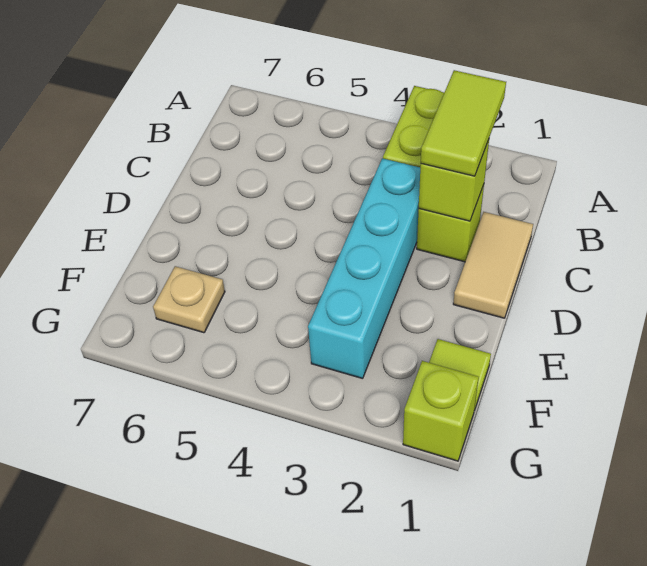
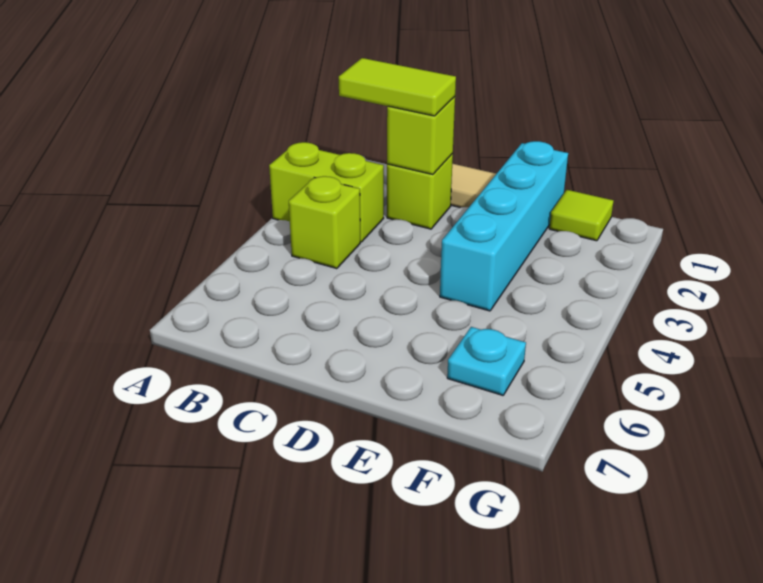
cyan brick C3:F3 level 1 -> cyan brick E1:E4 level 1
tan plate F6 level 1 -> cyan plate F6 level 1
lime brick G1 level 1 -> lime brick B4 level 1

